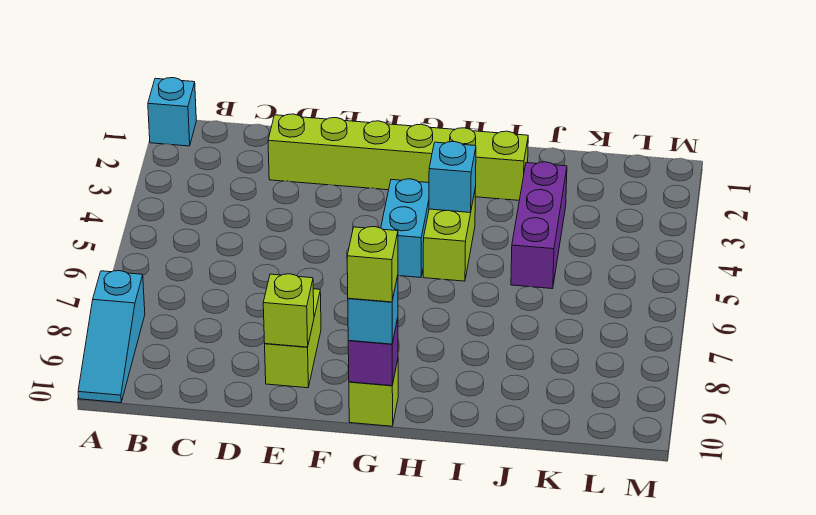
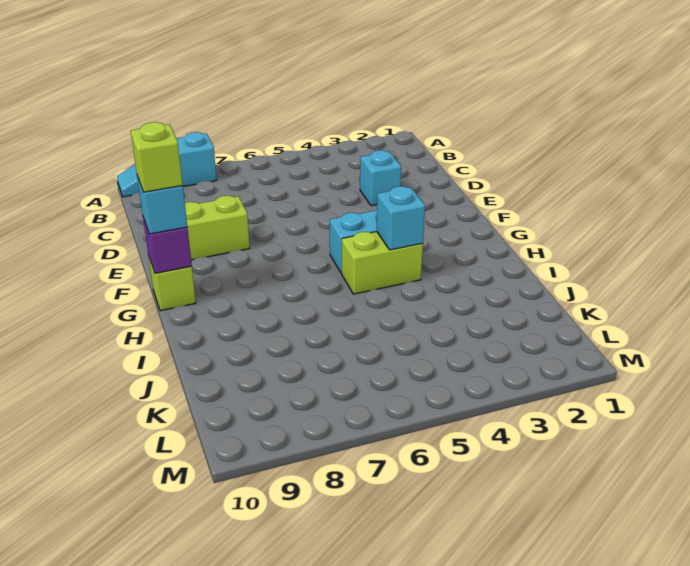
cyan brick A1 level 1 -> cyan brick D3 level 1
lime brick D2:I2 level 1 -> none
lime brick E9 level 2 -> none
purple brick J3:J5 level 1 -> none

